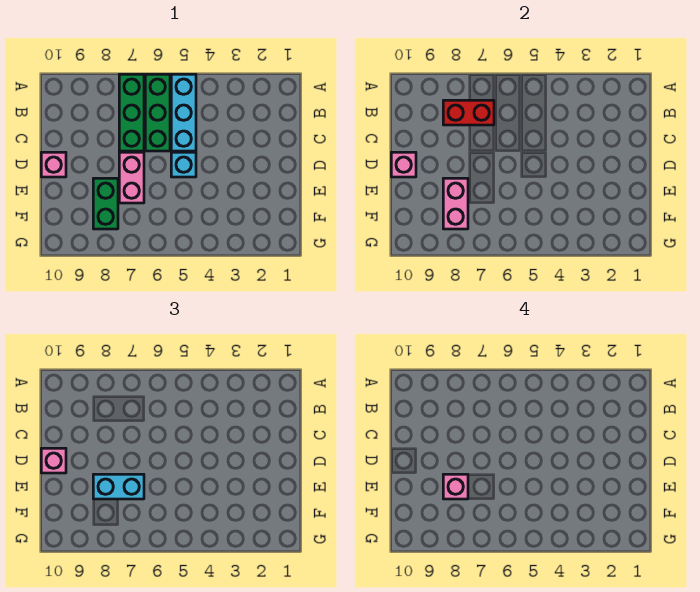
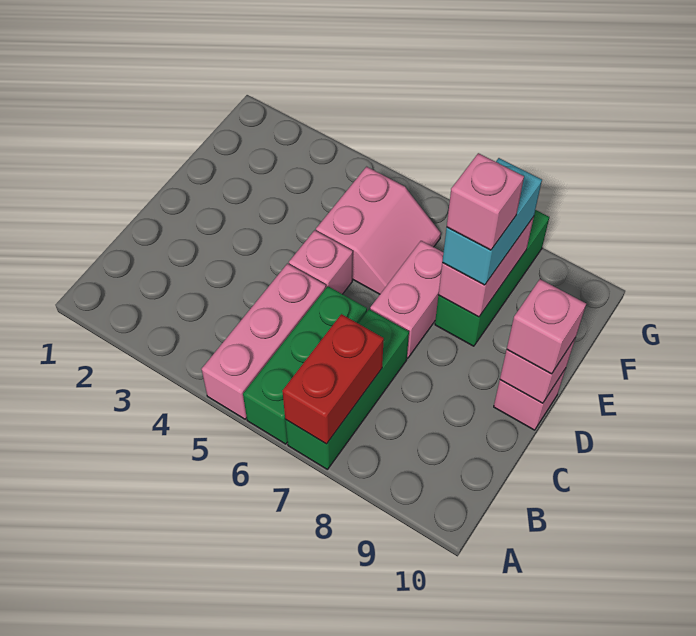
cyan brick A5:C5 level 1 -> pink brick A5:C5 level 1
red brick B7:B8 level 2 -> red brick A7:B7 level 2
cyan brick D5 level 1 -> pink brick D5 level 1
none -> pink slope E5:F6 level 1 top 5
cyan brick E7:E8 level 3 -> cyan brick E8:F8 level 3
green brick E8:F8 level 1 -> green brick E8:G8 level 1

